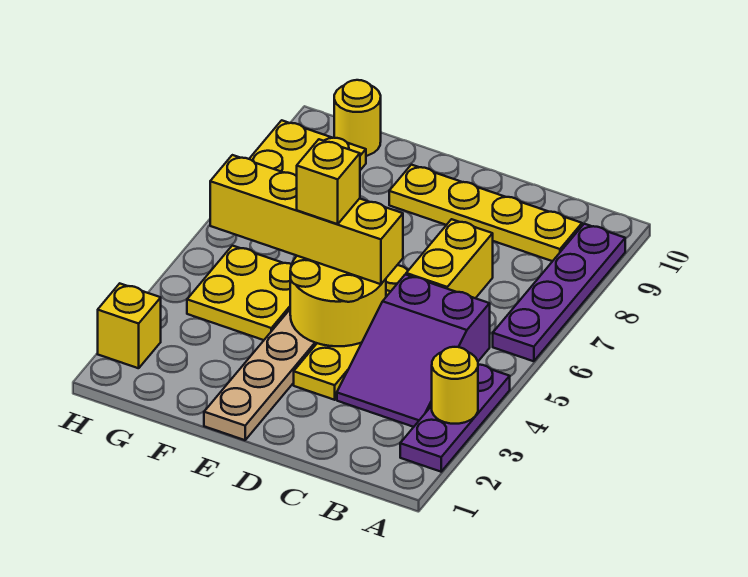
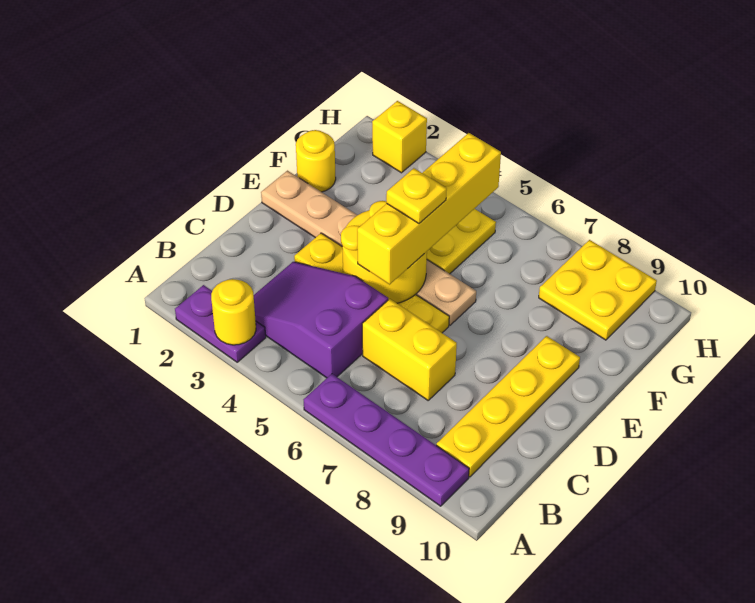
purple plate A2:A4 level 1 -> purple plate A2:A3 level 1
yellow brick E5 level 4 -> yellow plate E5 level 4
yellow round brick G10 level 1 -> yellow round brick F1 level 1

